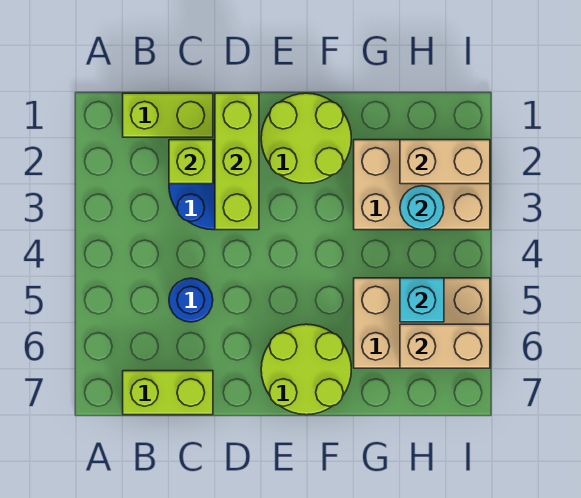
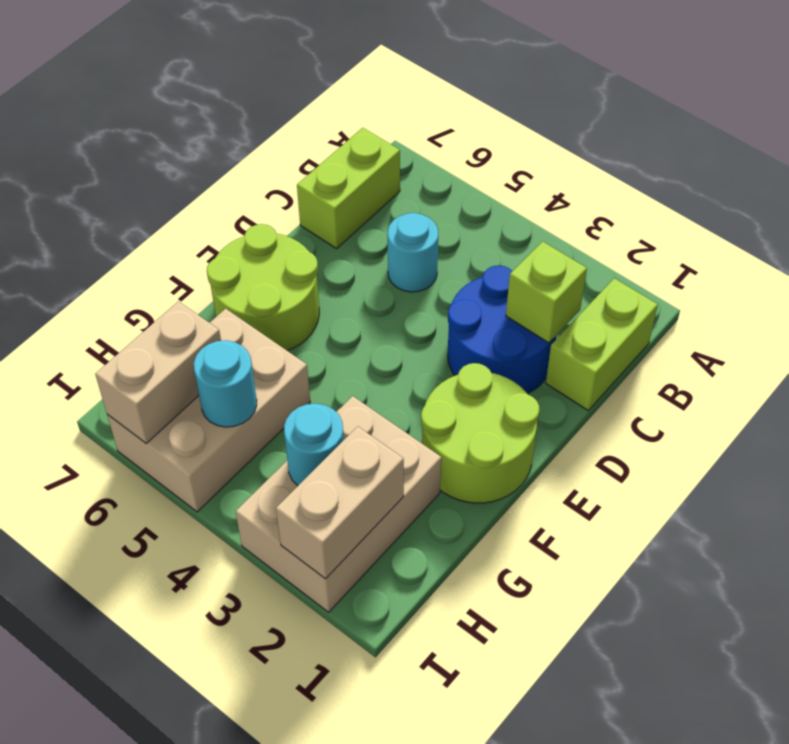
blue round brick C5 level 1 -> cyan round brick C5 level 1
lime brick D1:D3 level 2 -> none
cyan brick H5 level 2 -> cyan round brick H5 level 2

